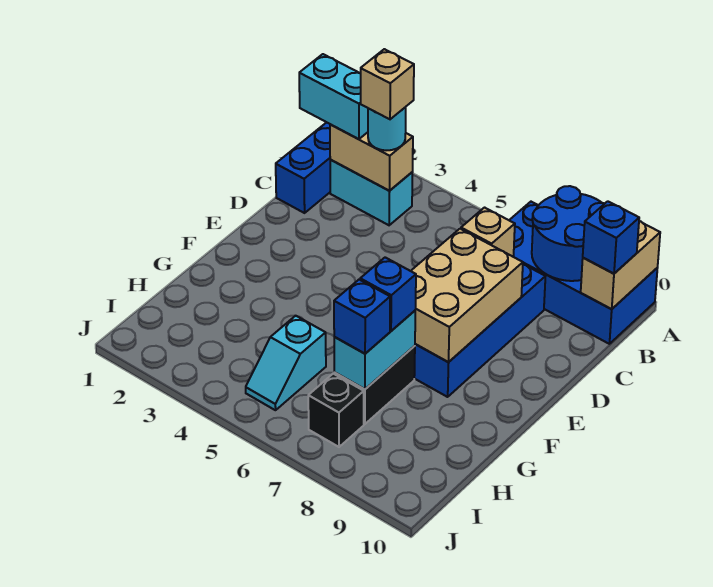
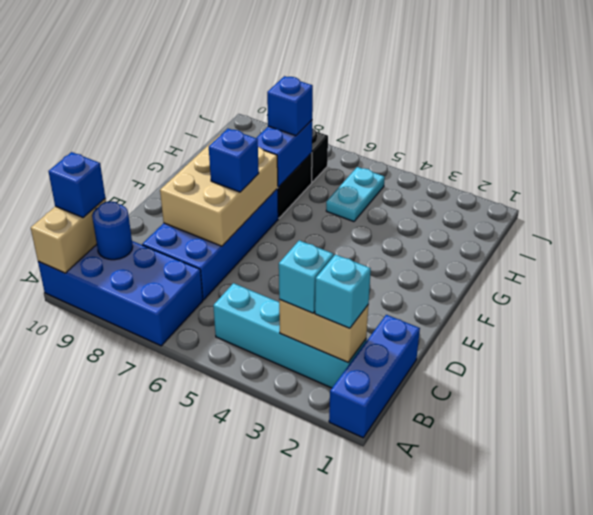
blue round brick A8:B9 level 2 -> blue round brick B9 level 2
cyan brick B1:B2 level 3 -> cyan brick B2 level 3
cyan brick B2:B3 level 1 -> cyan brick B2:B5 level 1
cyan round brick B3 level 3 -> cyan brick B3 level 3
tan brick B3 level 4 -> none
tan brick C7 level 2 -> none
cyan brick G7:H7 level 2 -> blue brick G7:H7 level 2
blue brick G7 level 3 -> blue brick E7 level 3
cyan slope H5:I5 level 1 top H -> cyan plate H5:I5 level 1

